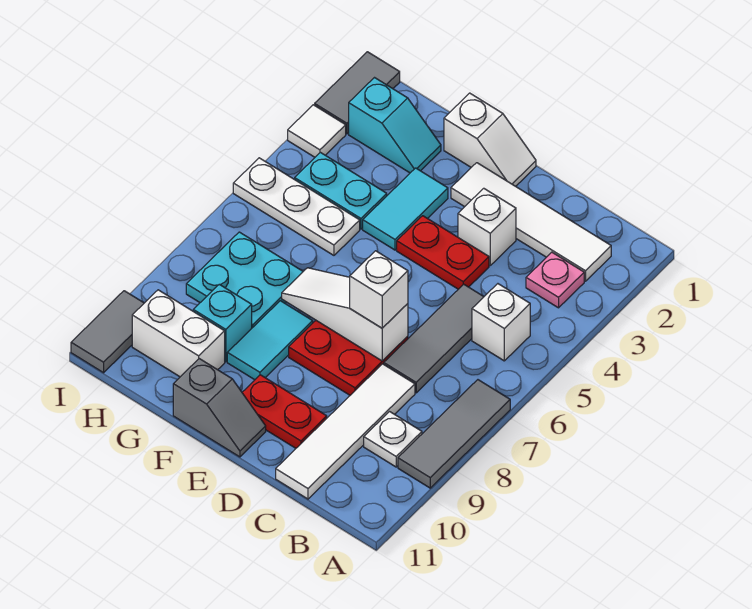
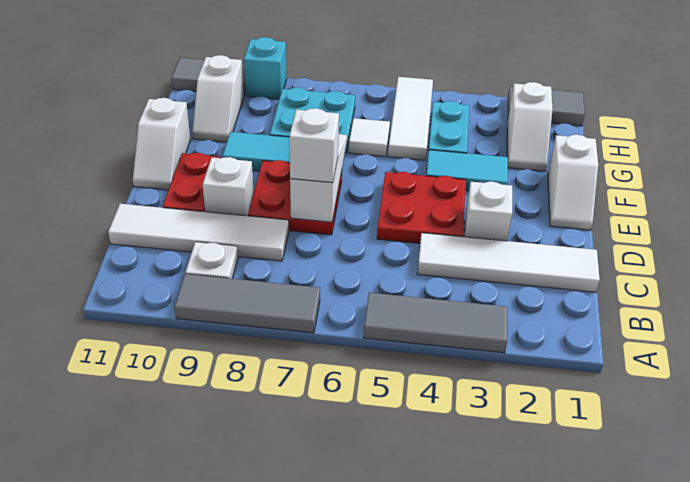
white tile B2:E2 level 1 -> white tile C1:C4 level 1
pink plate B3 level 1 -> none
white brick B5 level 1 -> white brick D9 level 1
grey tile C5:C7 level 1 -> grey tile A3:A5 level 1
red plate D4:E4 level 1 -> red plate D4:E5 level 1
grey slope E11:F11 level 1 top F -> white slope E11:F11 level 1 top F
cyan slope G2:H2 level 1 top H -> white slope G2:H2 level 1 top H
white plate G5:I5 level 1 -> white tile G5:I5 level 1
cyan brick G9 level 1 -> cyan brick I9 level 1
white brick G10:H10 level 1 -> white slope G10:H10 level 1 top H
white tile I3 level 1 -> white tile G6 level 1

